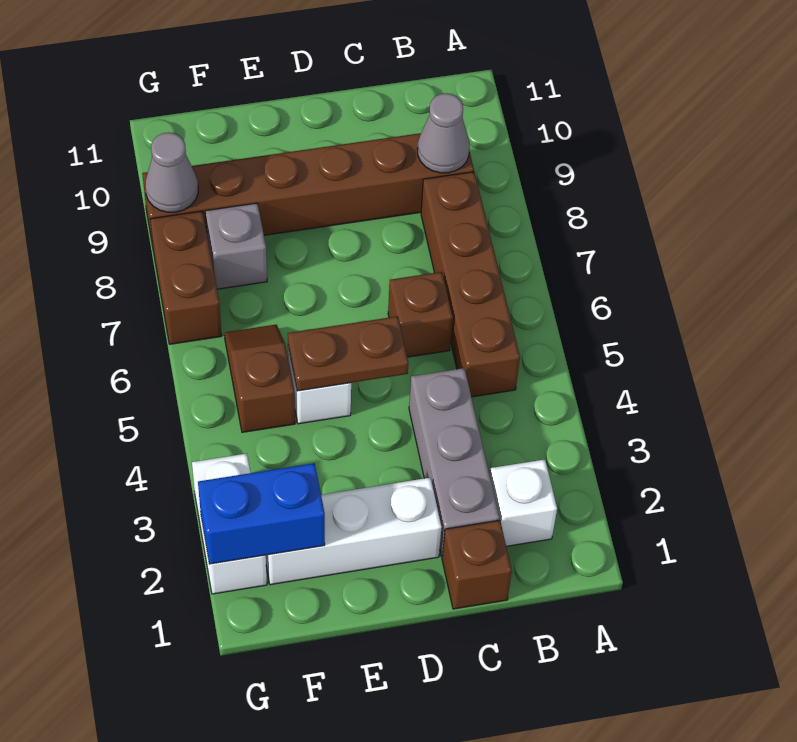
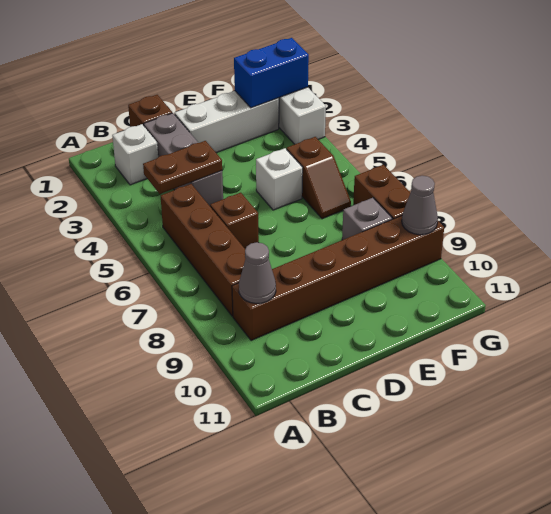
brown plate D5:E5 level 2 -> brown plate B4:C4 level 2

